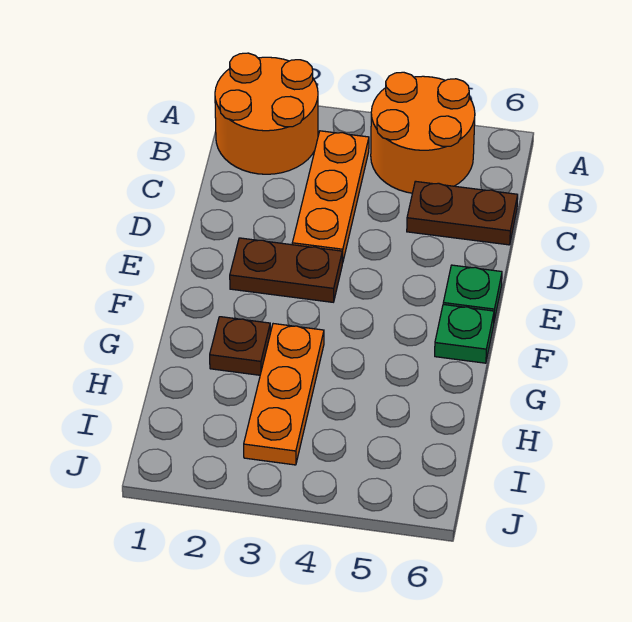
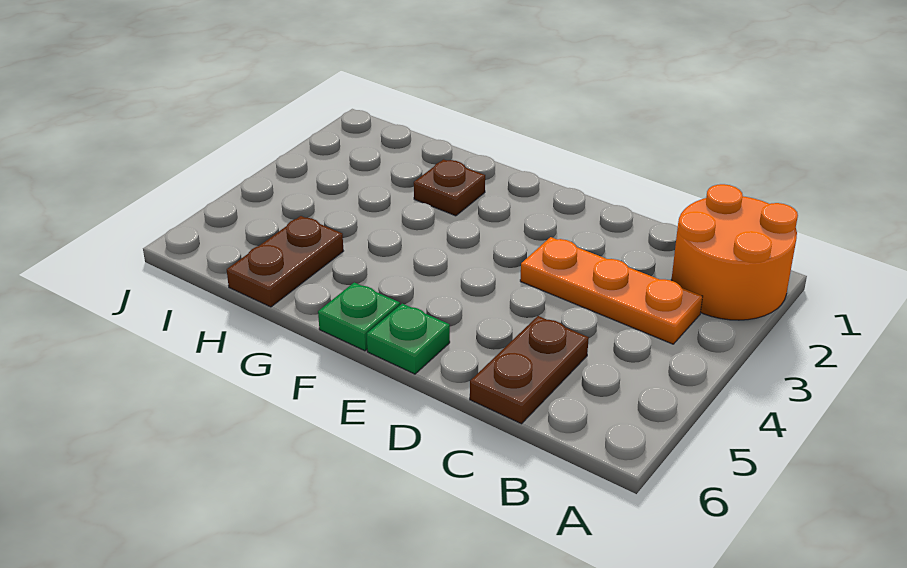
orange round brick A4:B5 level 1 -> none
brown plate E2:E3 level 1 -> brown plate H5:H6 level 1
orange plate G3:I3 level 1 -> none

